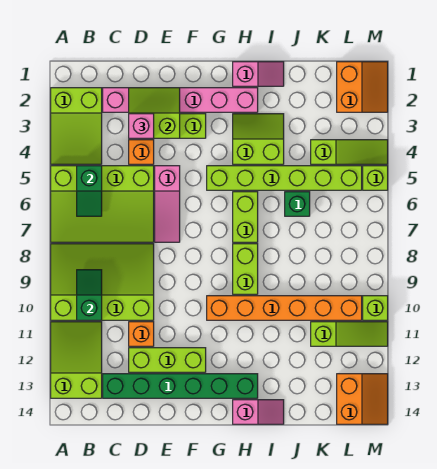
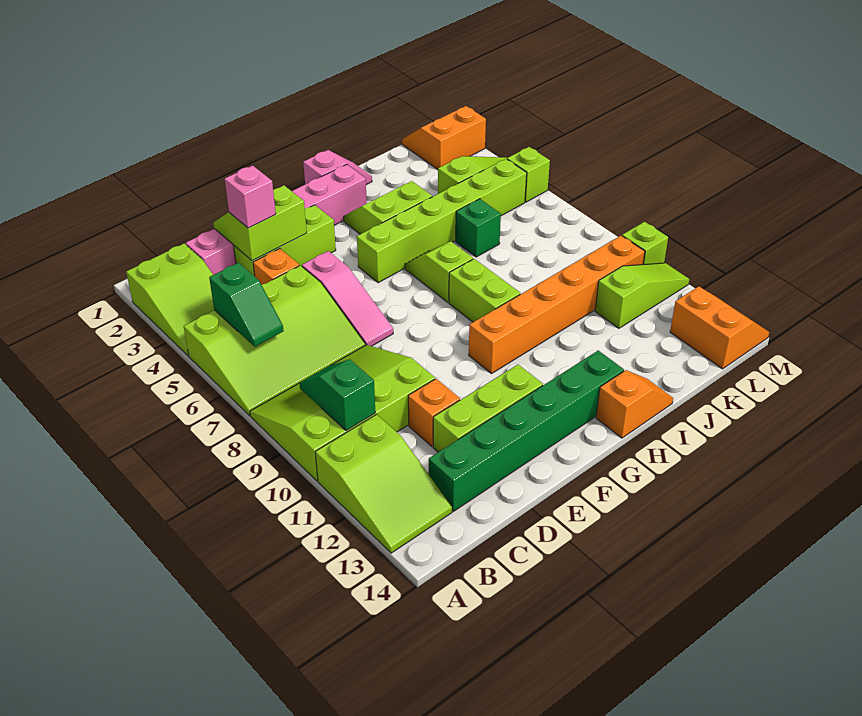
lime slope A11:B13 level 1 top 13 -> lime slope A11:B13 level 1 top 11
lime brick H6:H7 level 1 -> lime slope H6:H7 level 1 top 7
pink slope H14:I14 level 1 top H -> orange slope H14:I14 level 1 top H
orange slope L1:M2 level 1 top L -> orange slope L1:M2 level 1 top 2

